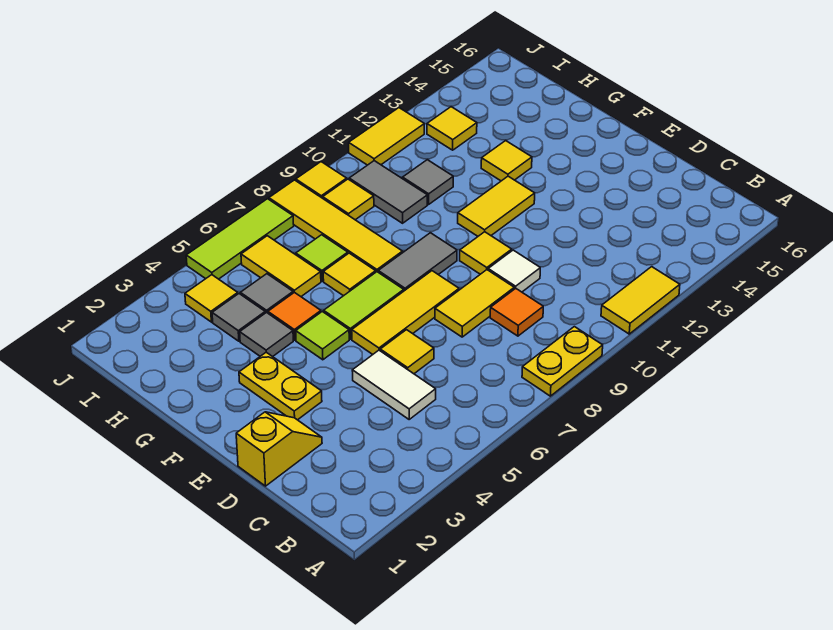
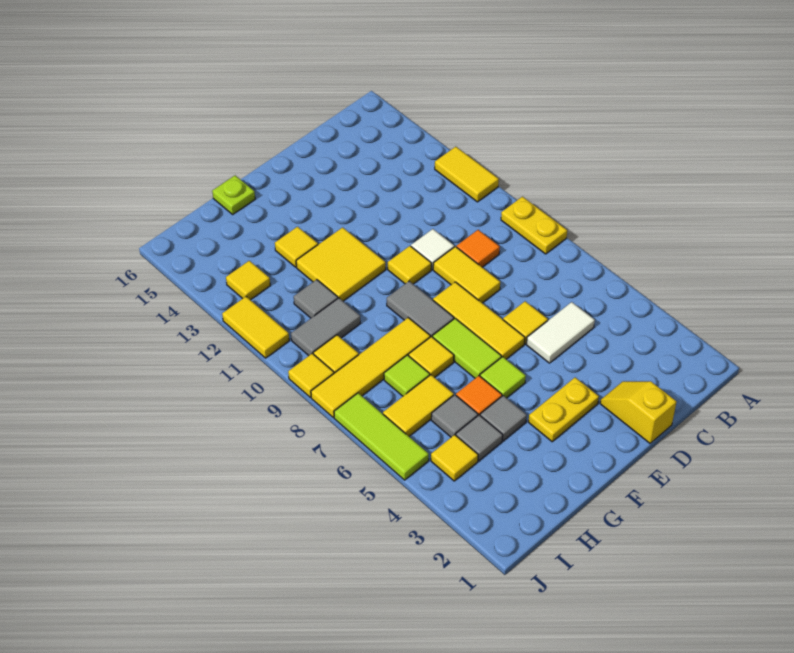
yellow tile F11:F12 level 1 -> yellow tile F11:G12 level 1
none -> lime plate G16 level 1

